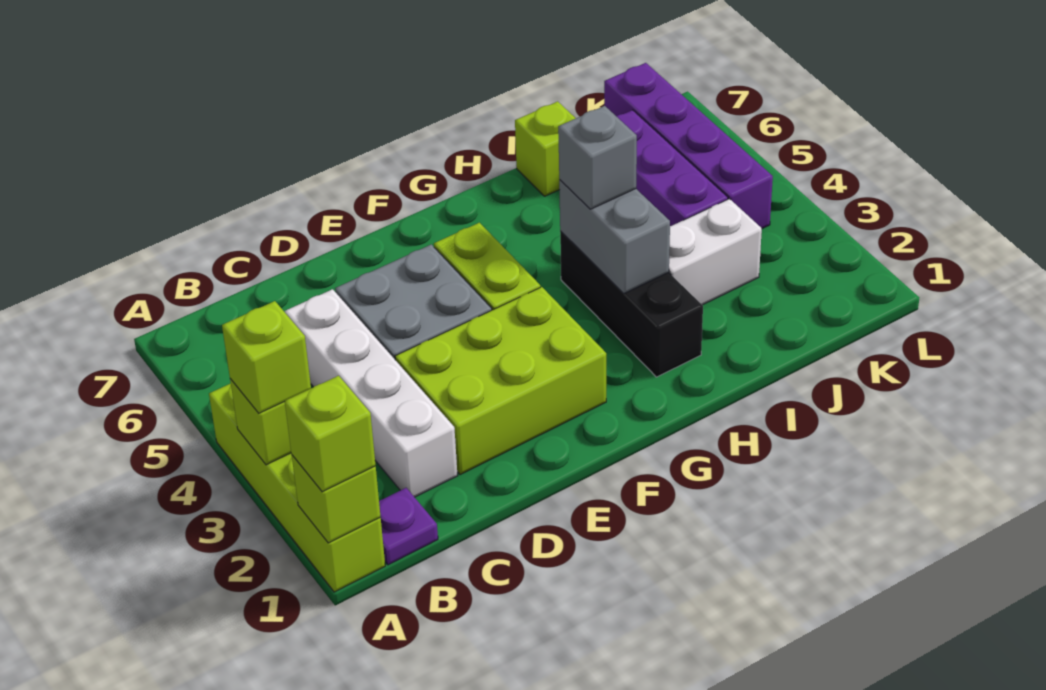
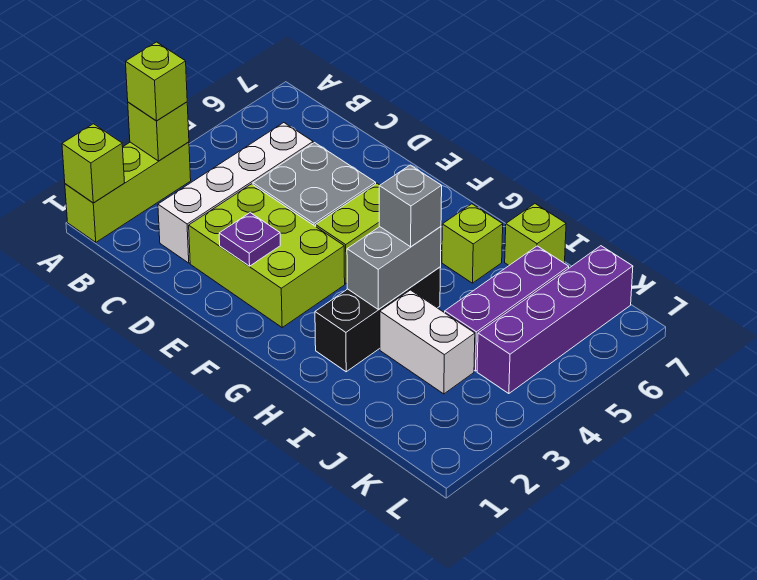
lime brick A1:A4 level 1 -> lime brick A1:A3 level 1
lime brick A1 level 3 -> lime brick H6 level 1
purple plate B1 level 1 -> purple plate E2 level 2

